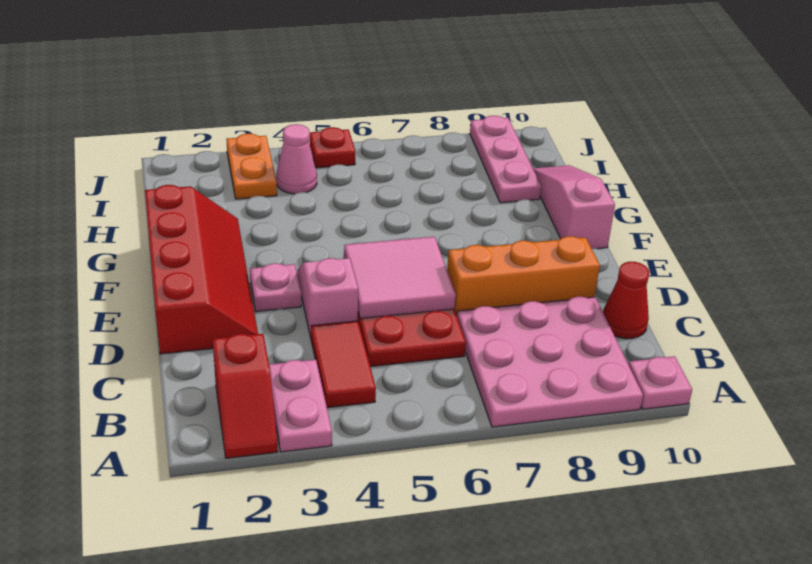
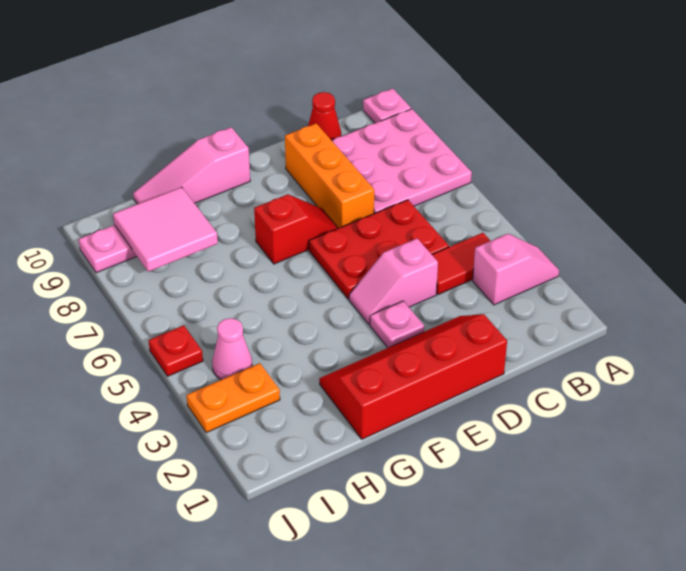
red slope A2:B2 level 1 top B -> red slope E7:F7 level 1 top F
pink plate A3:B3 level 1 -> pink slope A3:B3 level 1 top B
pink tile D5:E6 level 2 -> pink tile H8:I9 level 2

